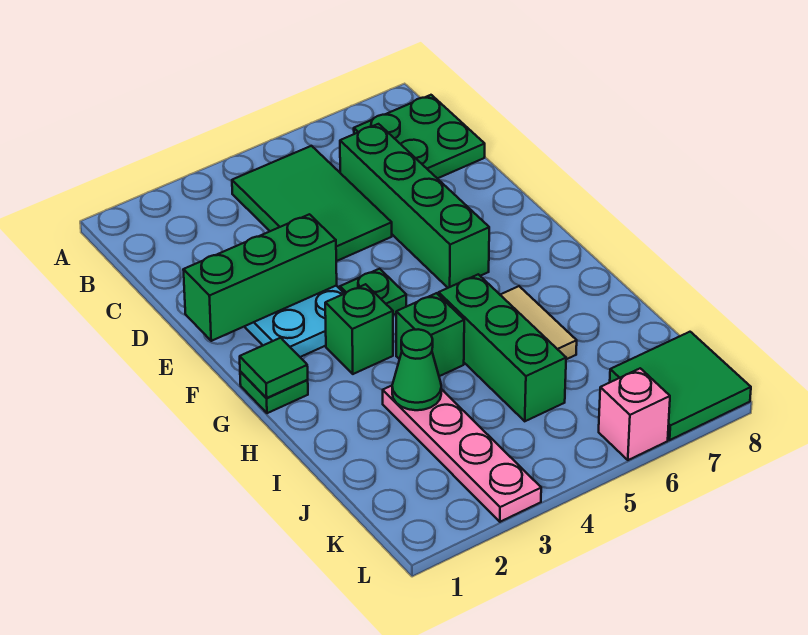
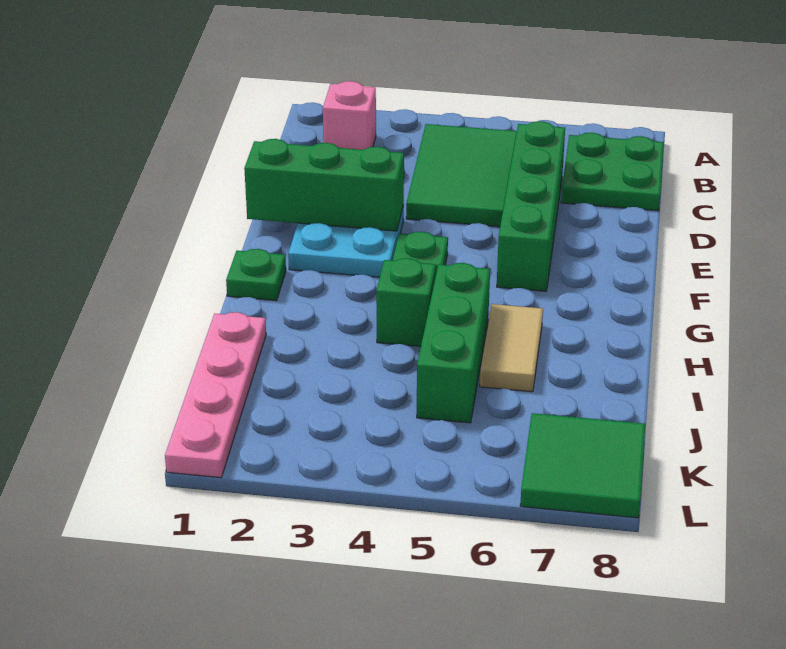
green tile G1 level 2 -> none
green brick G3 level 1 -> none
pink plate I3:L3 level 1 -> pink plate I1:L1 level 1
green cone I3 level 2 -> none
pink brick L6 level 1 -> pink brick B2 level 1

